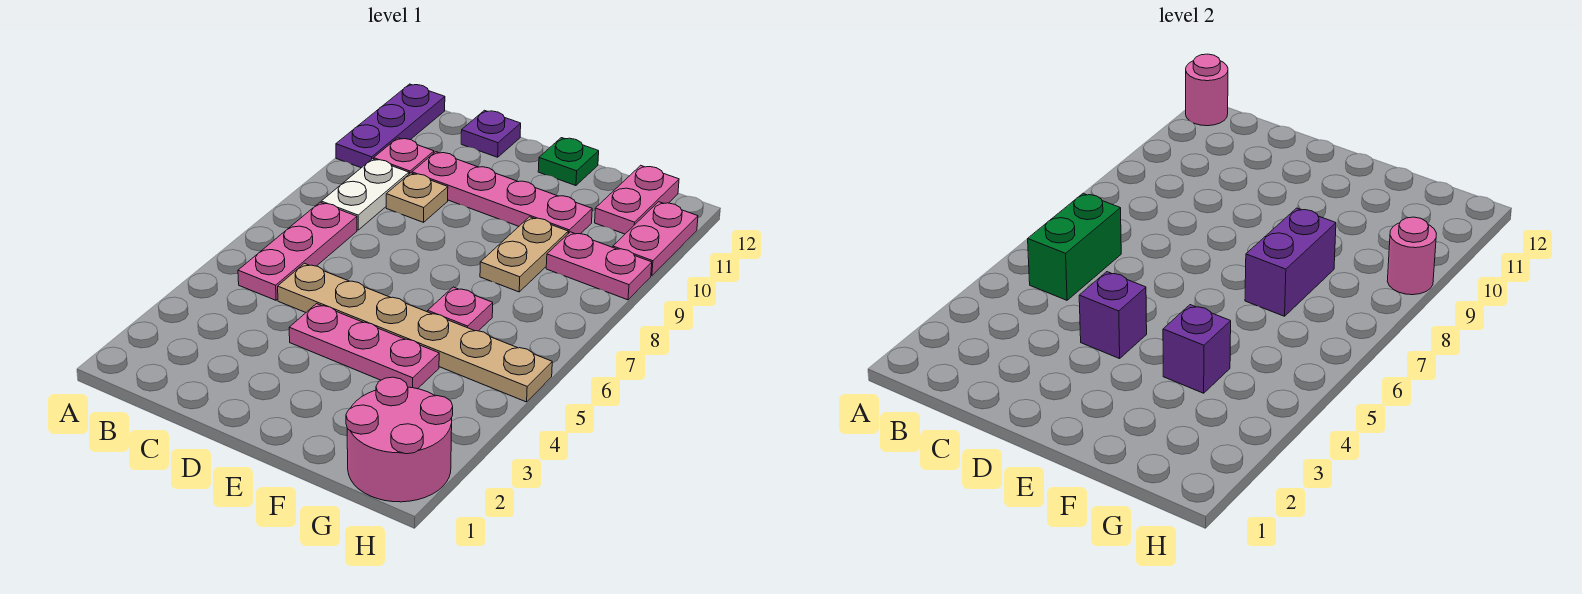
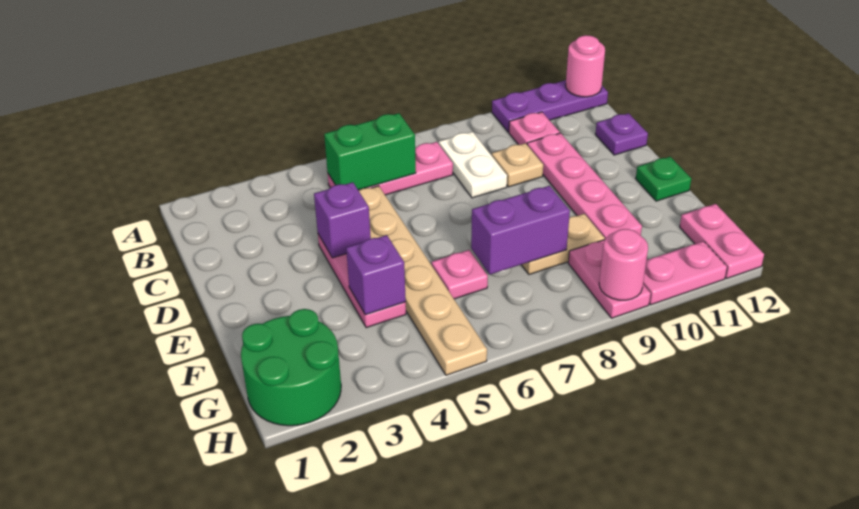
white plate B8:B9 level 1 -> white plate B8:C8 level 1
pink round brick G1:H2 level 1 -> green round brick G1:H2 level 1
pink plate G11:G12 level 1 -> pink plate G12:H12 level 1

